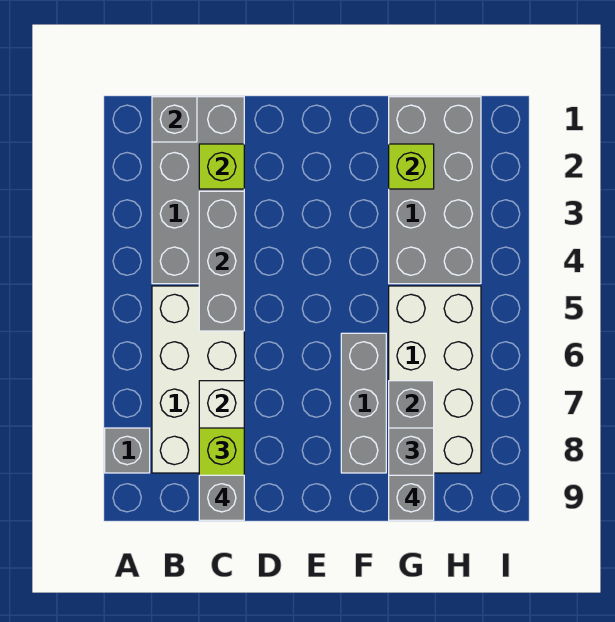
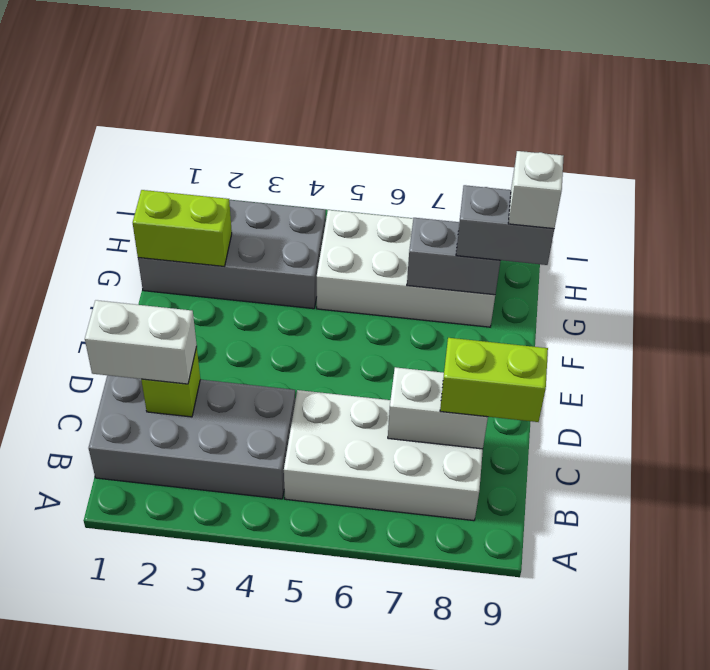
grey brick A8 level 1 -> none
grey brick B1 level 2 -> none
none -> white brick C1:C2 level 3
grey brick C3:C5 level 2 -> none
grey brick C9 level 4 -> none
grey brick F6:F8 level 1 -> none
lime brick G2 level 2 -> lime brick G1:G2 level 2
grey brick G9 level 4 -> white brick G9 level 4

